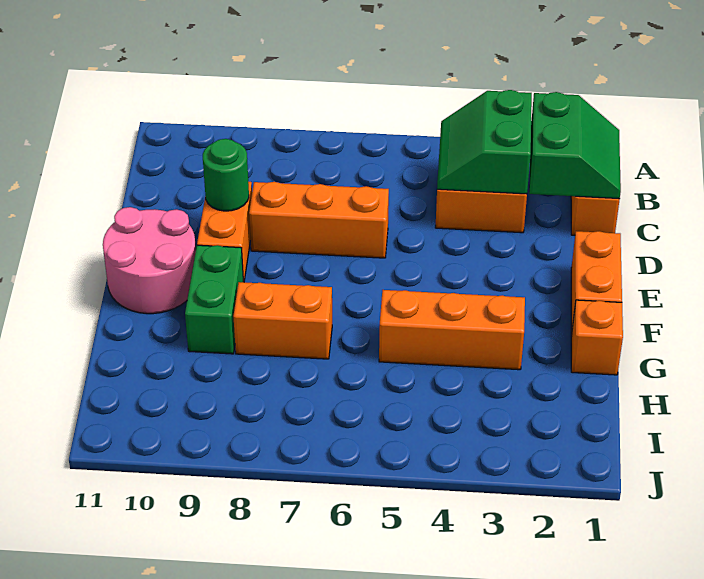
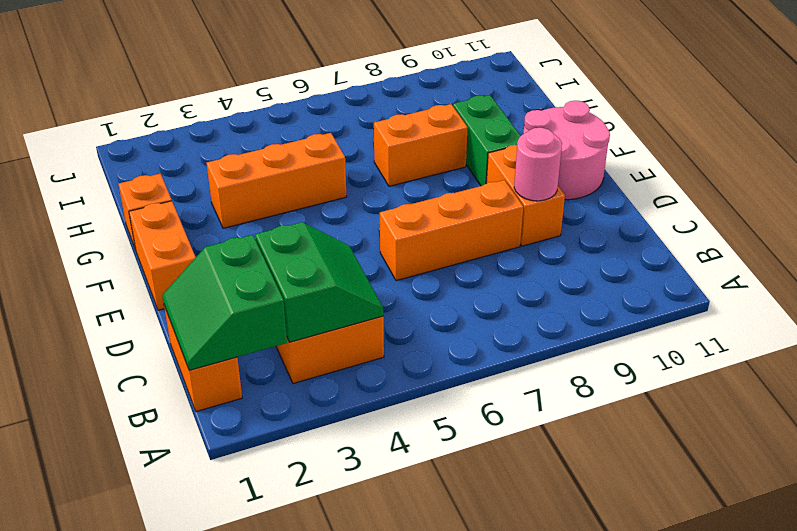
green round brick D9 level 2 -> pink round brick D9 level 2

